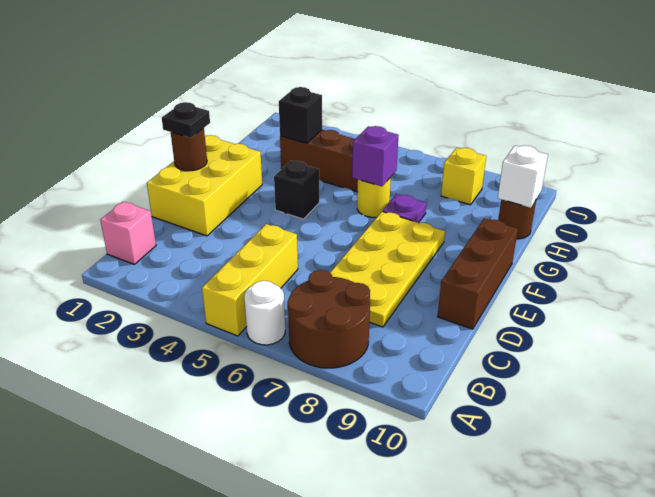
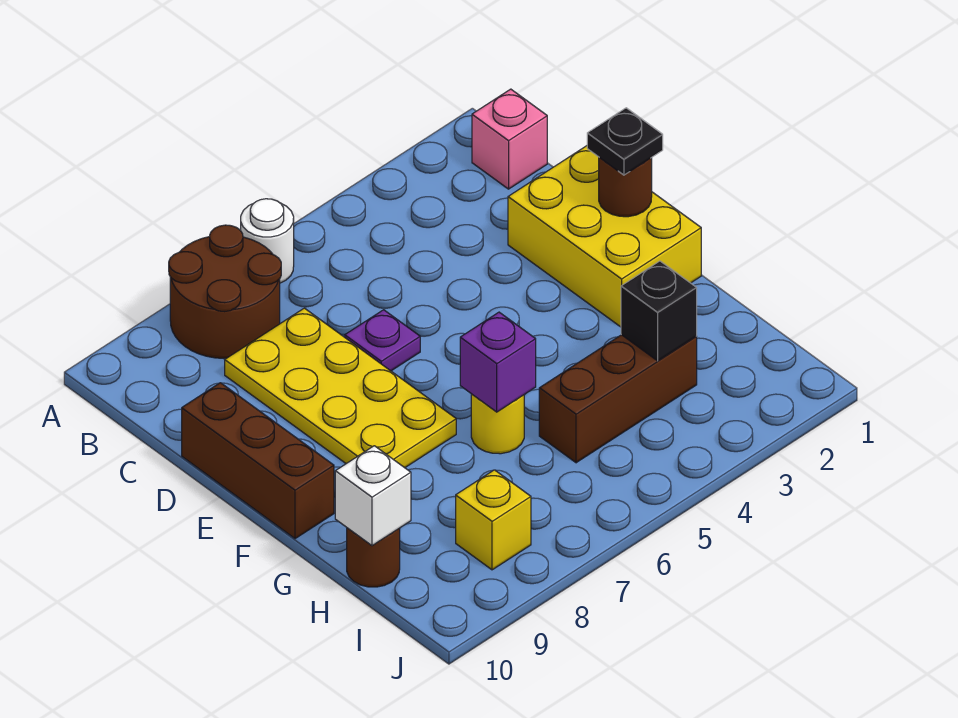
yellow brick A5:C5 level 1 -> none
black brick F4 level 1 -> none
purple plate G7 level 1 -> purple plate D6 level 1

